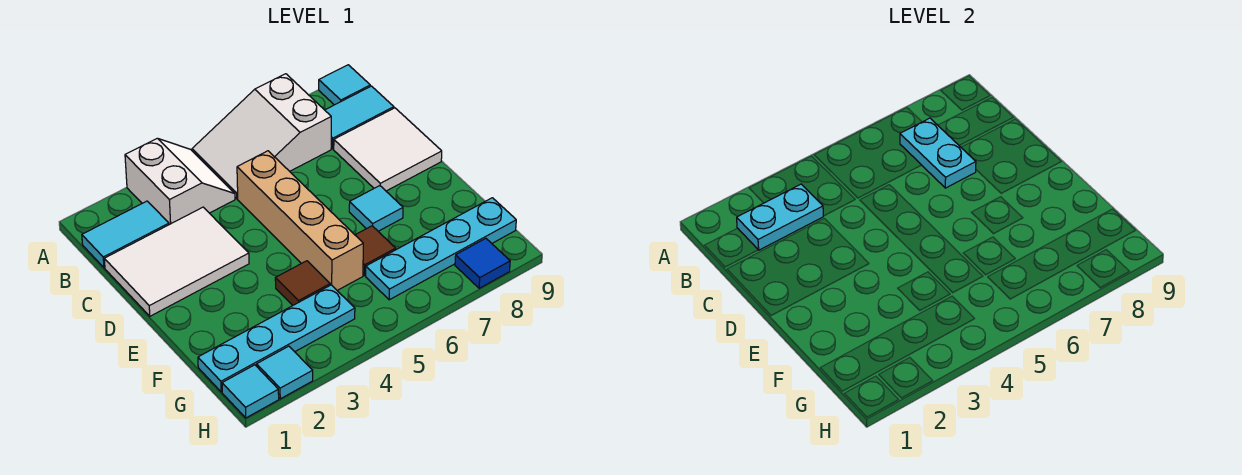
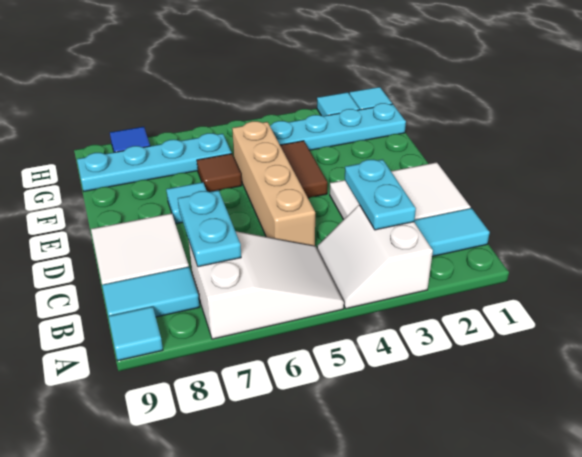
cyan plate B2:B3 level 2 -> cyan plate B3:C3 level 2
brown tile F4 level 1 -> brown tile E4:F4 level 1

